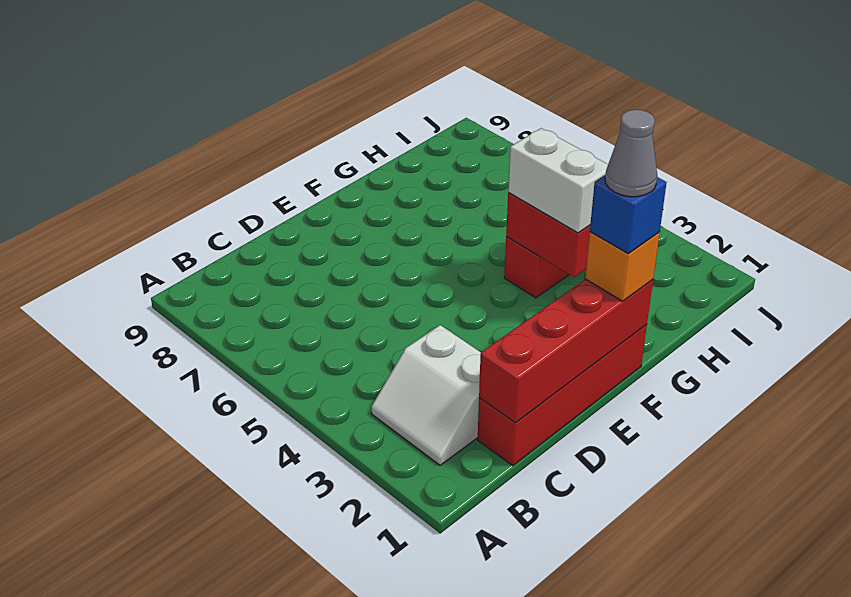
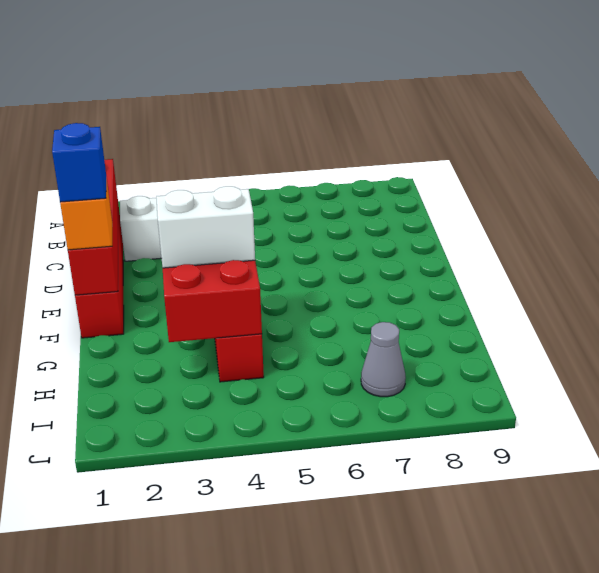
grey cone F1 level 5 -> grey cone I7 level 1

